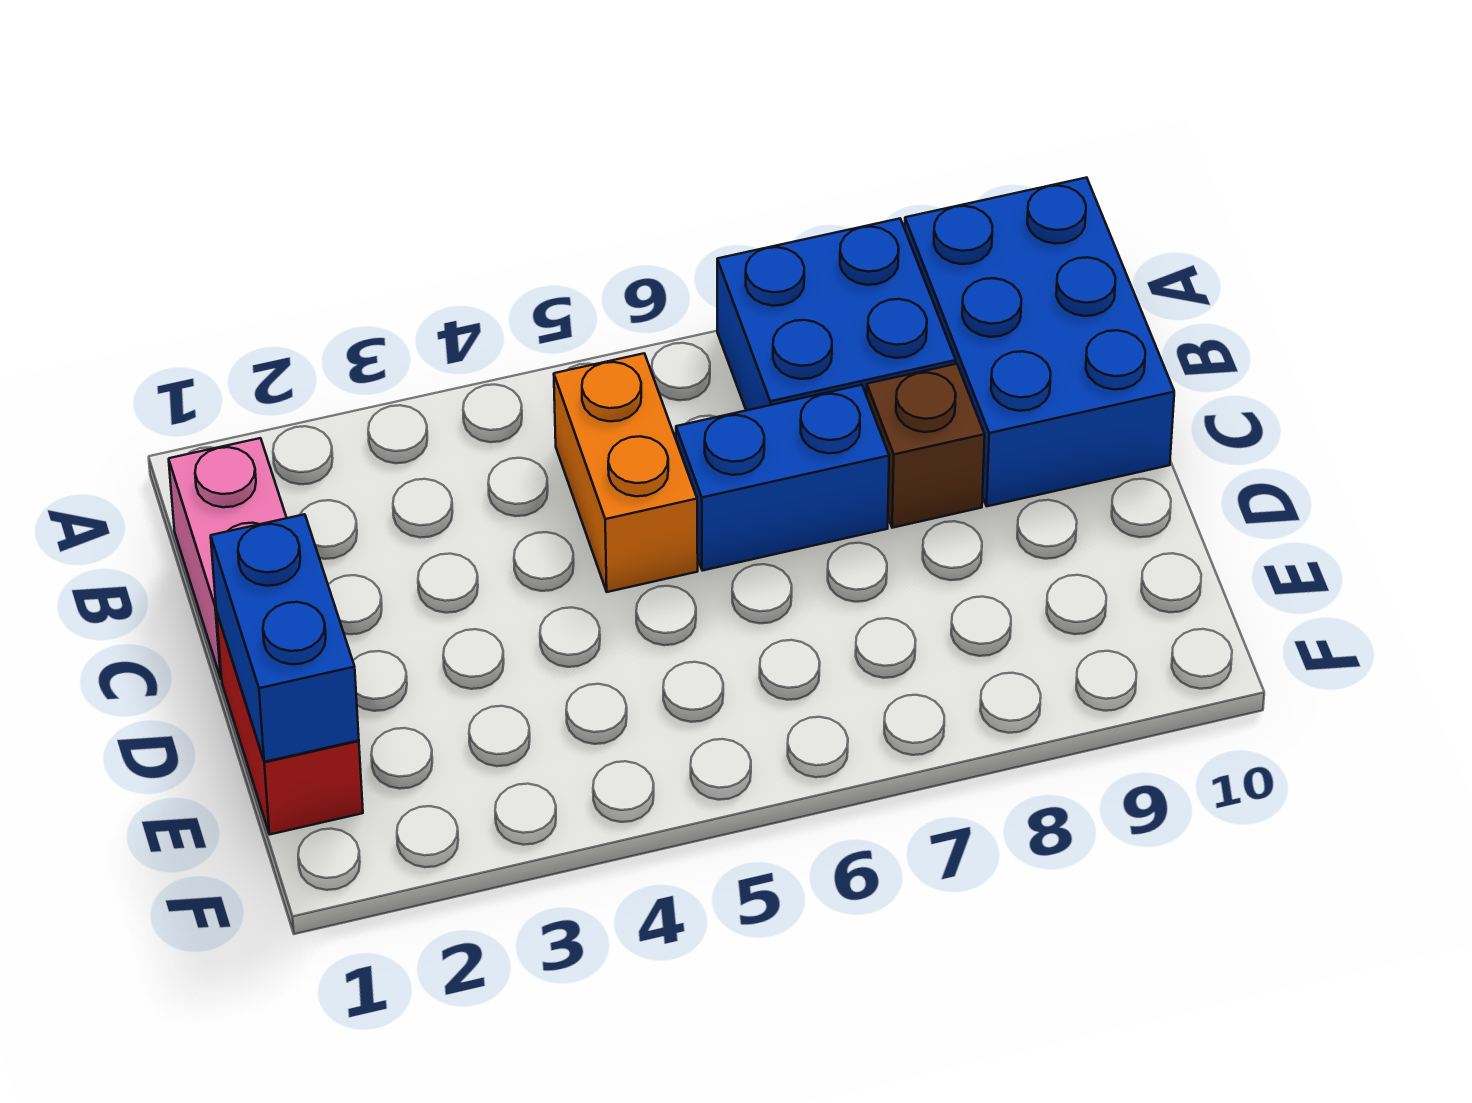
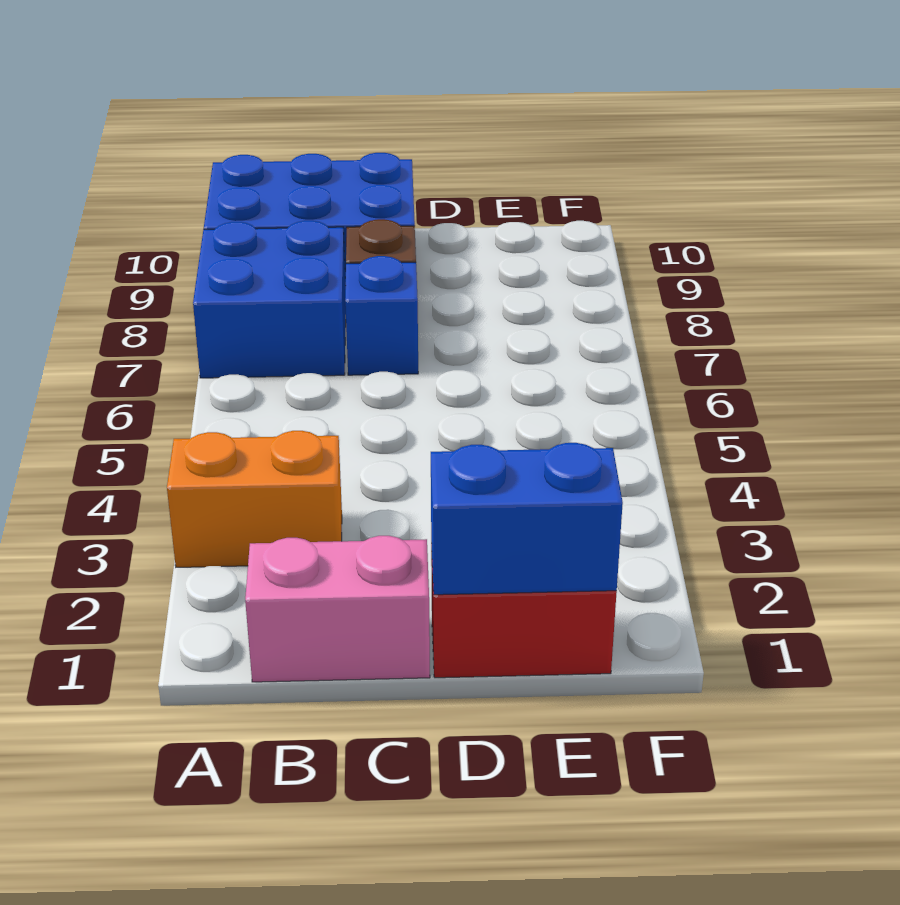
orange brick B5:C5 level 1 -> orange brick A3:B3 level 1
blue brick C6:C7 level 1 -> blue brick C7 level 1

